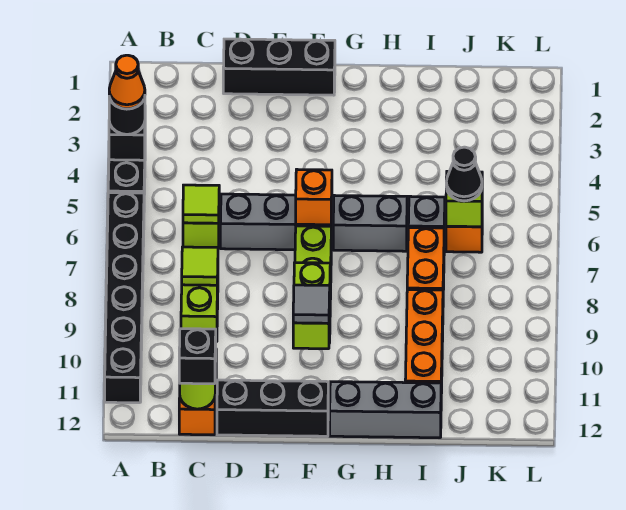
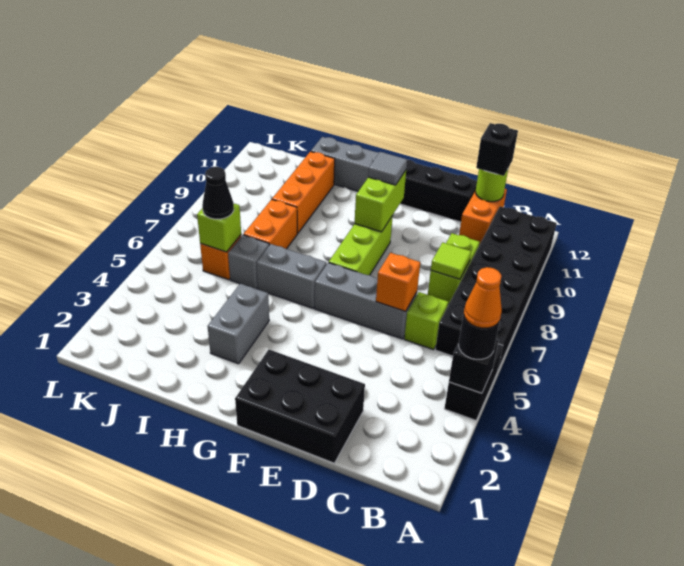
black brick A6:A11 level 1 -> black brick A6:B11 level 1
lime tile C6 level 2 -> none
black brick D1:F1 level 1 -> black brick D1:F2 level 1
orange brick F6 level 2 -> orange brick D6 level 2
none -> grey brick H3:H4 level 1

